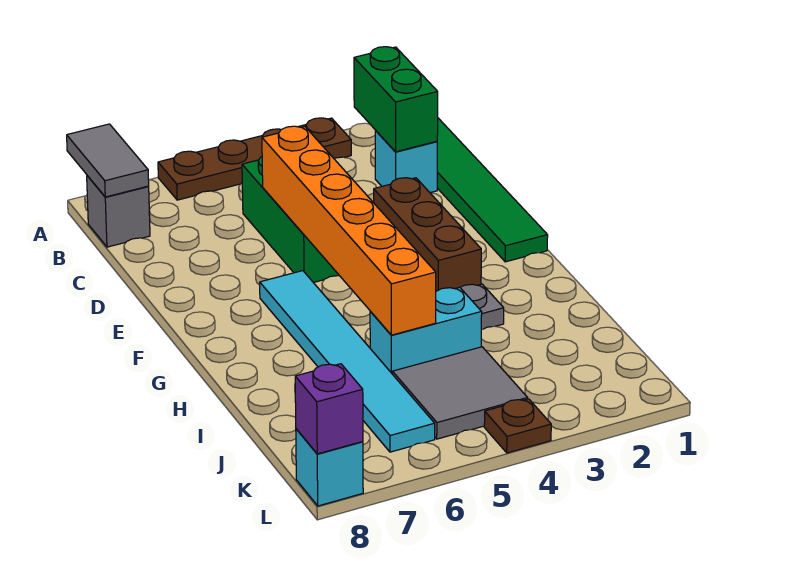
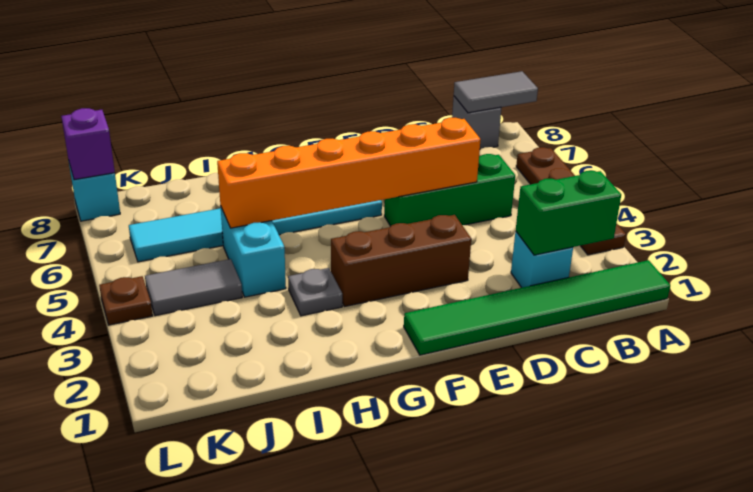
grey tile J4:K5 level 1 -> grey tile J4:K4 level 1

